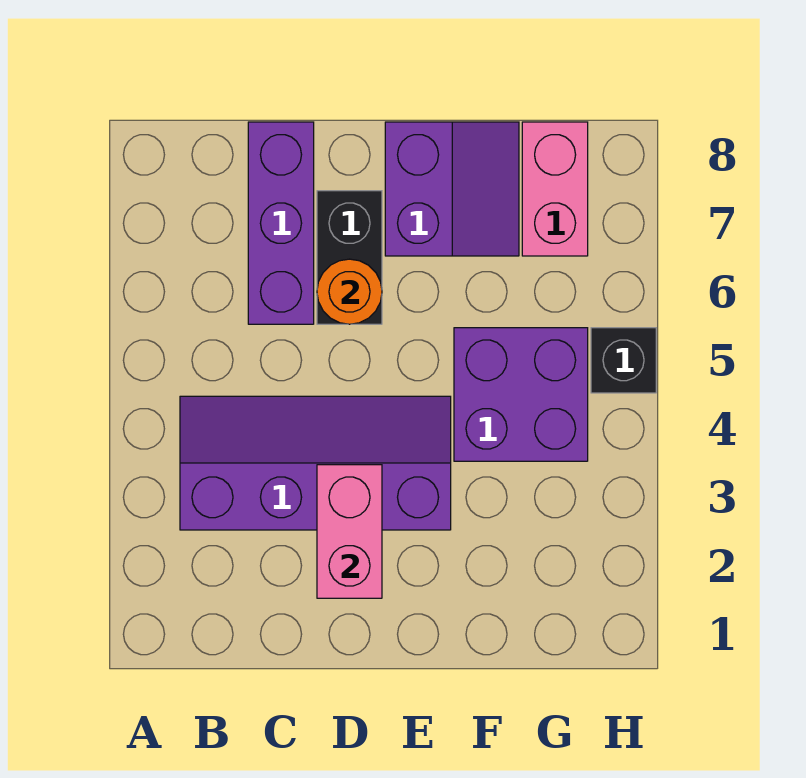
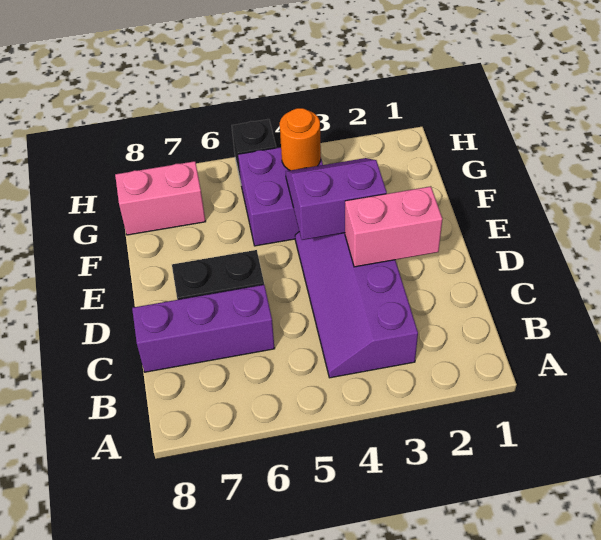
orange round brick D6 level 2 -> orange round brick G4 level 2
purple slope E7:F8 level 1 top E -> purple slope E3:F4 level 2 top E

